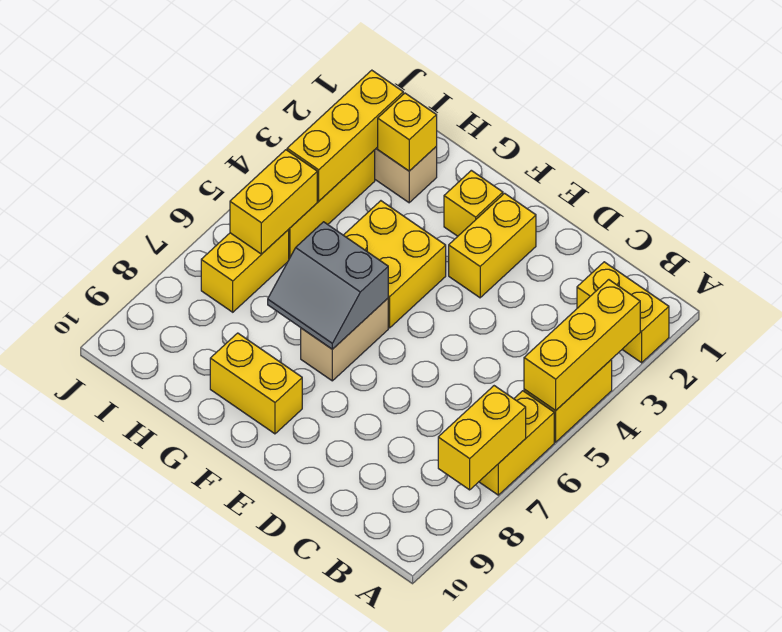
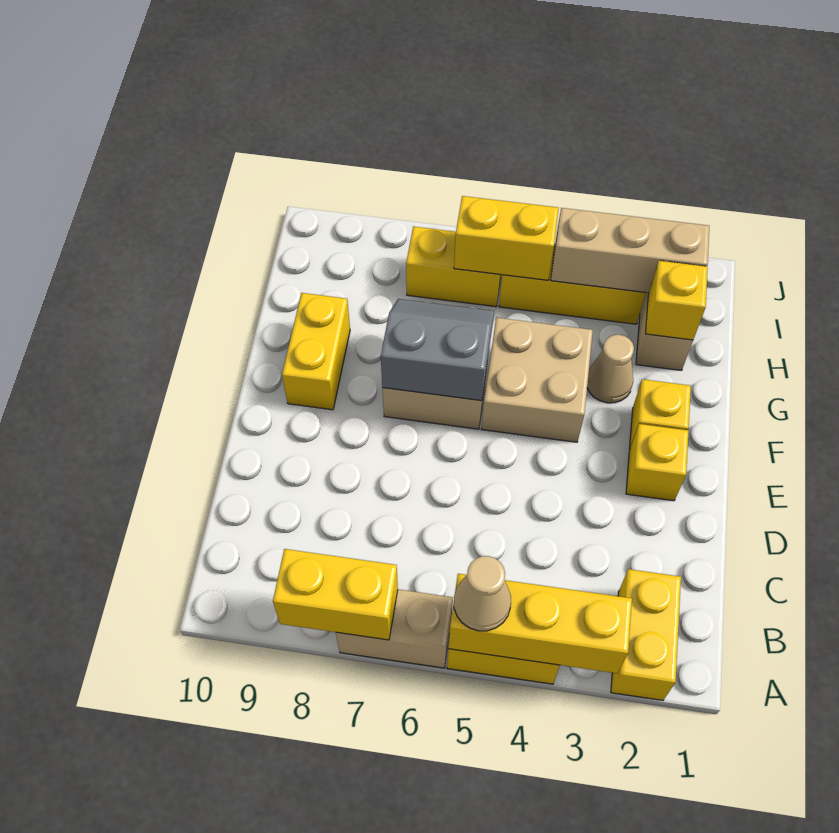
none -> tan cone A5 level 3
yellow brick A6:A7 level 1 -> tan brick A6:A7 level 1
yellow brick E2:E3 level 1 -> yellow brick E2 level 1
yellow brick F4:G5 level 1 -> tan brick F4:G5 level 1
grey slope F6:G7 level 2 top 6 -> grey slope F6:G7 level 2 top F
none -> tan cone G3 level 1
yellow brick I2:I4 level 2 -> tan brick I2:I4 level 2

